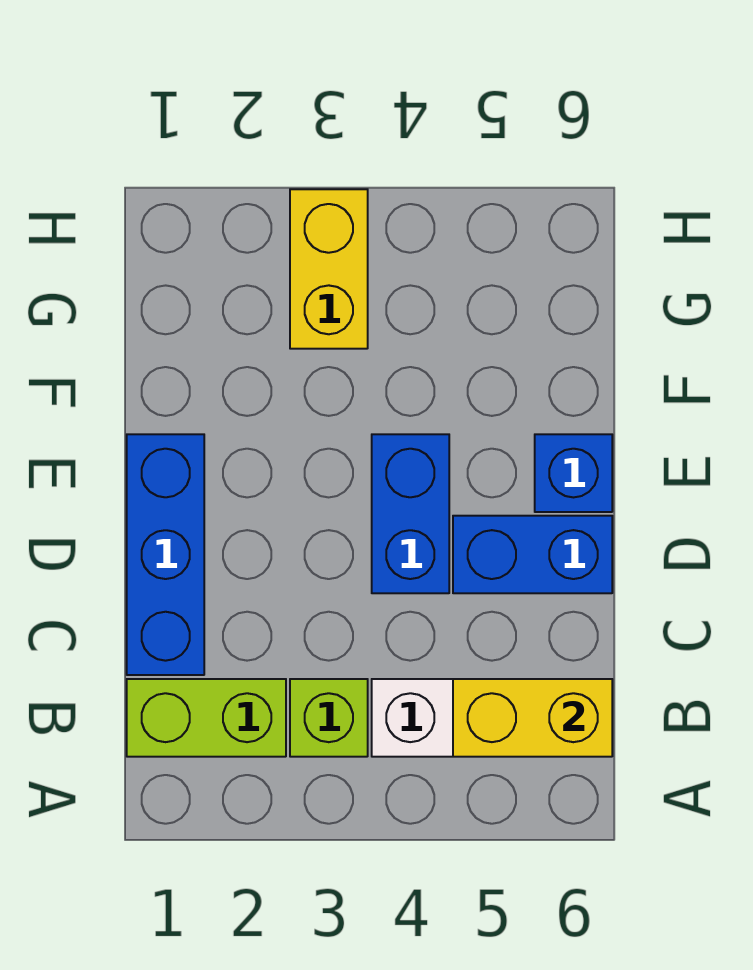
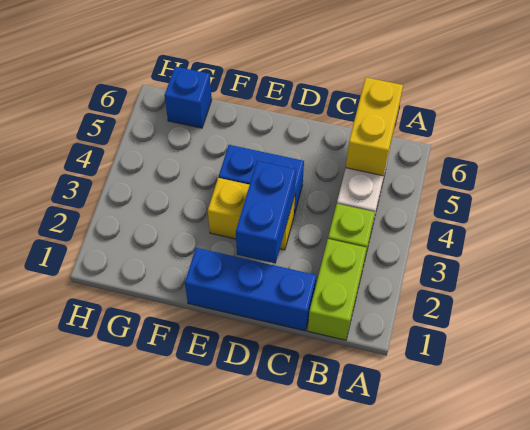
blue brick D5:D6 level 1 -> blue brick D2:D3 level 2
blue brick E6 level 1 -> blue brick G6 level 1
yellow brick G3:H3 level 1 -> yellow brick D3:E3 level 1

